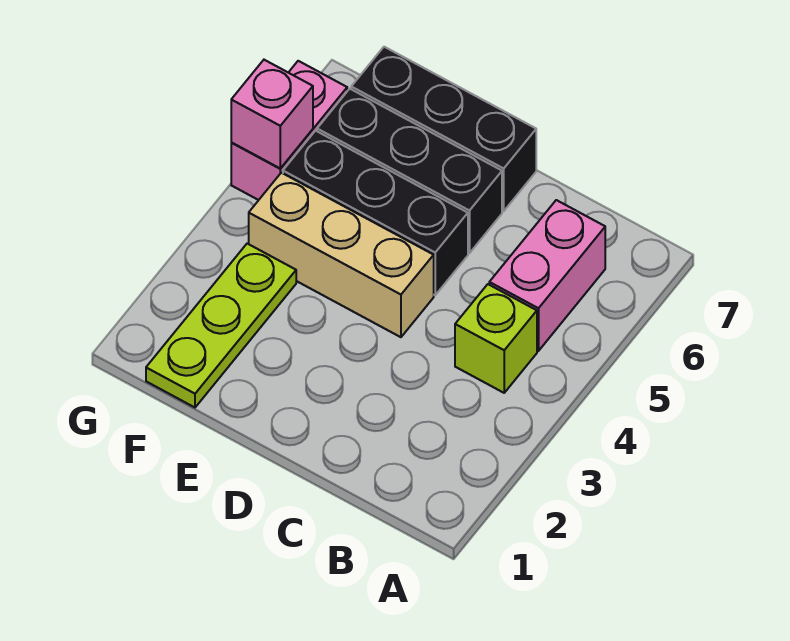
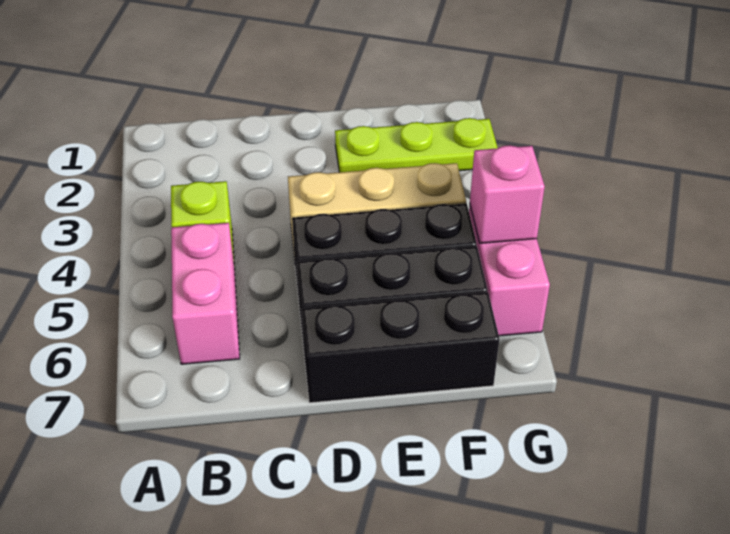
lime plate F1:F3 level 1 -> lime plate E2:G2 level 1

